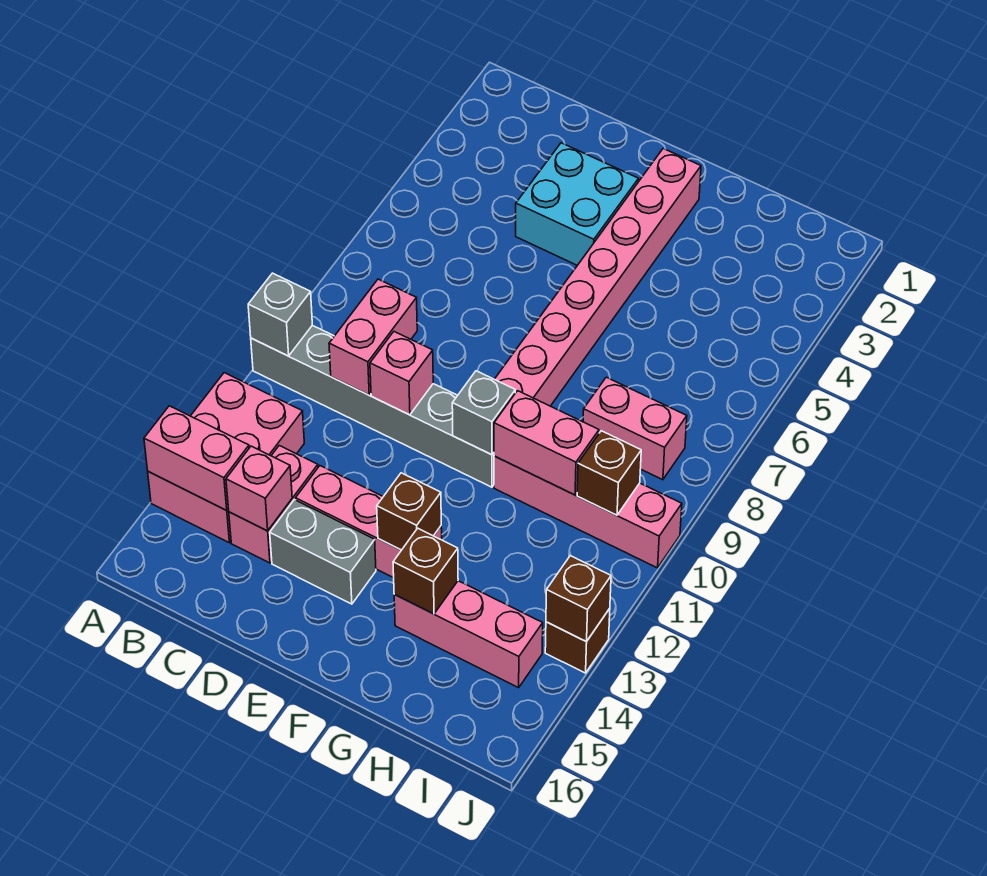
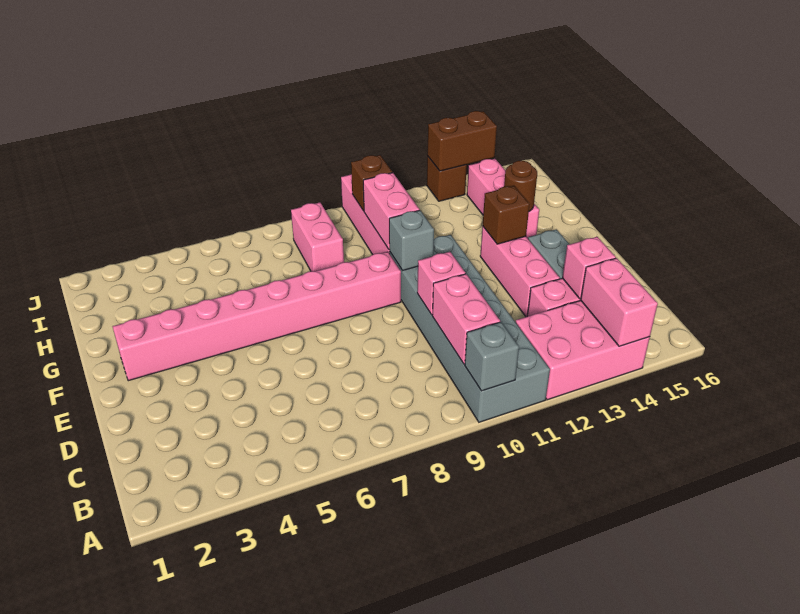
grey brick A10:F10 level 1 -> grey brick A10:F11 level 1
pink brick C9:C10 level 2 -> pink brick B10:C10 level 2
cyan brick D3:E4 level 1 -> none
brown brick G14 level 2 -> brown round brick G14 level 2
brown brick J13 level 2 -> brown brick J13:J14 level 2

